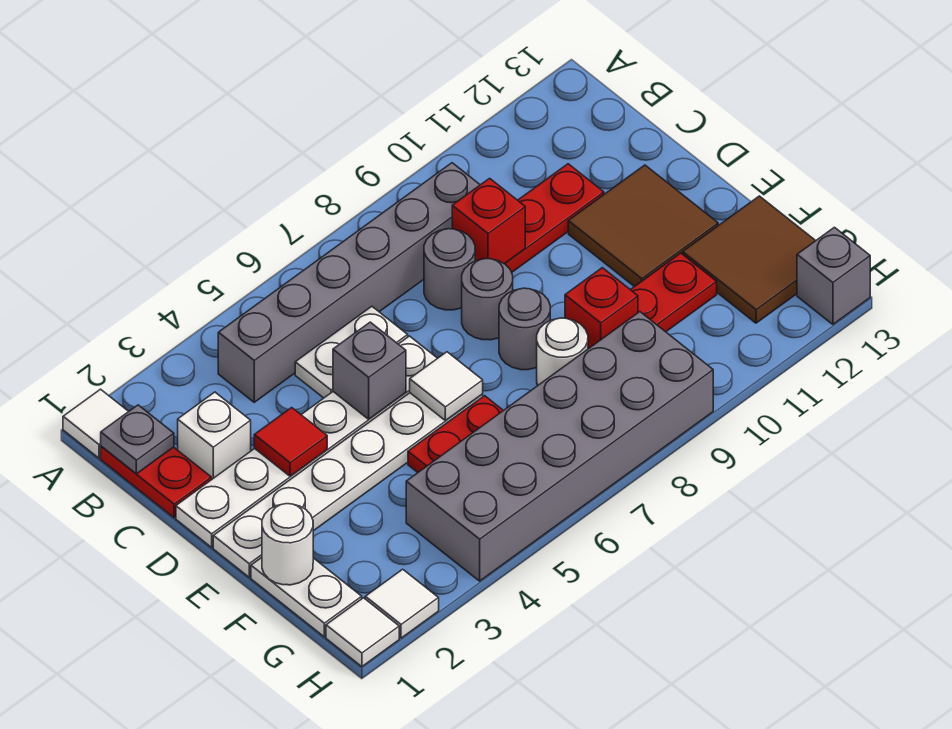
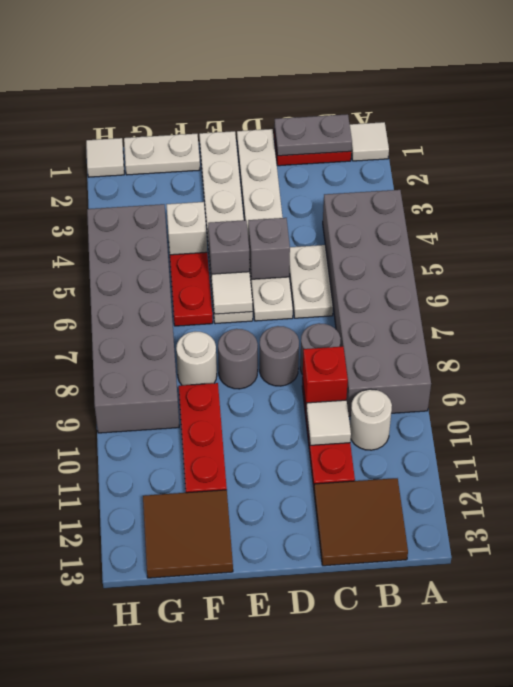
grey plate B1 level 2 -> grey plate B1:C1 level 2
grey brick B4:B9 level 1 -> grey brick A4:B9 level 1
white brick C2 level 1 -> white brick F4 level 1
red tile D3 level 2 -> none
brown tile D11:E12 level 1 -> brown tile B12:C13 level 1
white round brick F1 level 2 -> white round brick B10 level 1
red brick F9 level 2 -> none
white tile H2 level 1 -> white tile C10 level 2
grey brick H13 level 1 -> grey brick E5 level 2

